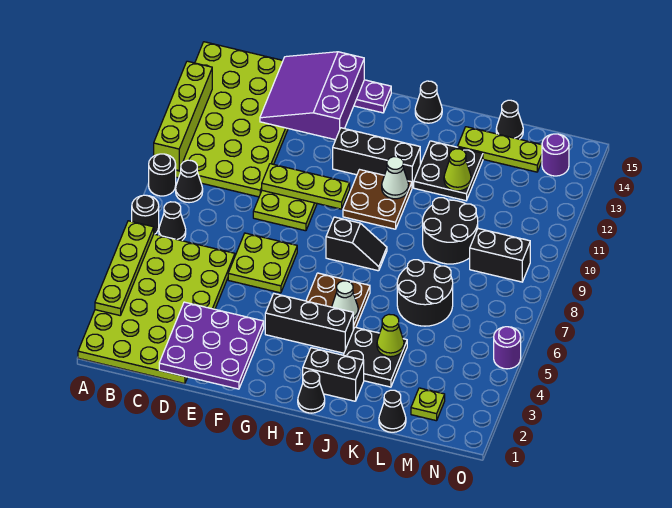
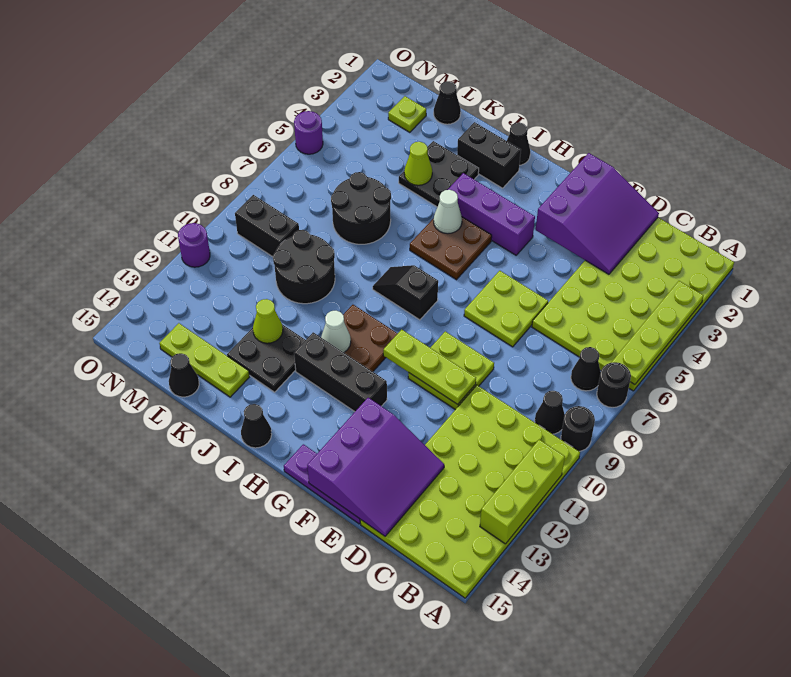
lime brick A10:A13 level 2 -> lime brick A11:A13 level 2
purple plate D1:F3 level 2 -> purple slope D1:F3 level 2 top F
black brick G4:I4 level 1 -> purple brick G4:I4 level 1
purple round brick N14 level 1 -> purple round brick O11 level 1

